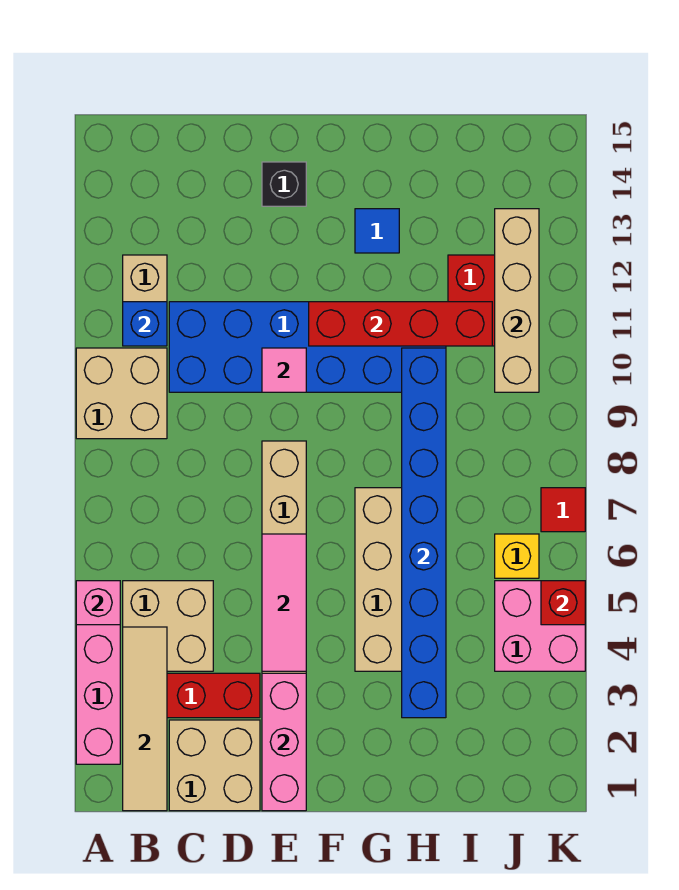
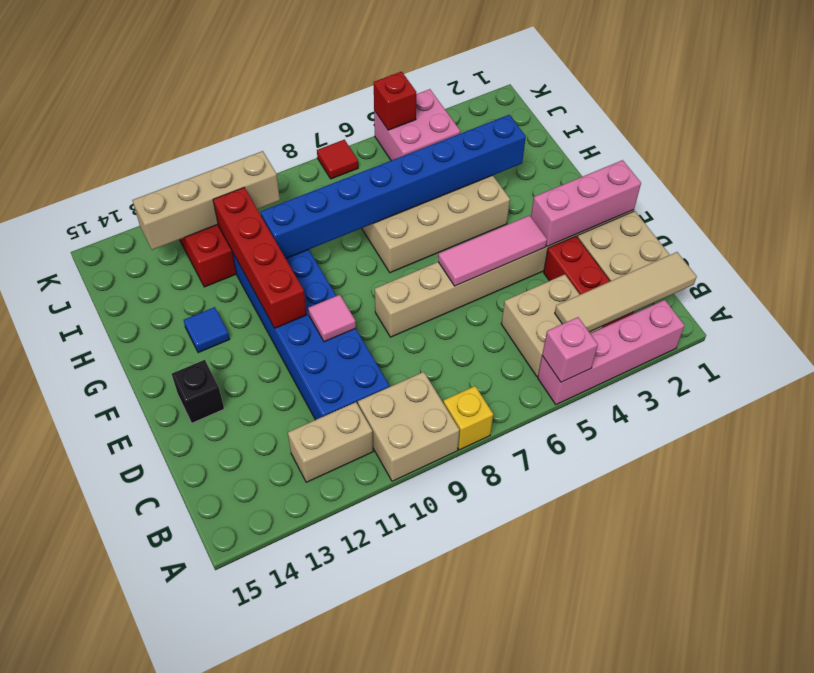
blue brick B11 level 2 -> none
yellow brick J6 level 1 -> yellow brick A8 level 1

